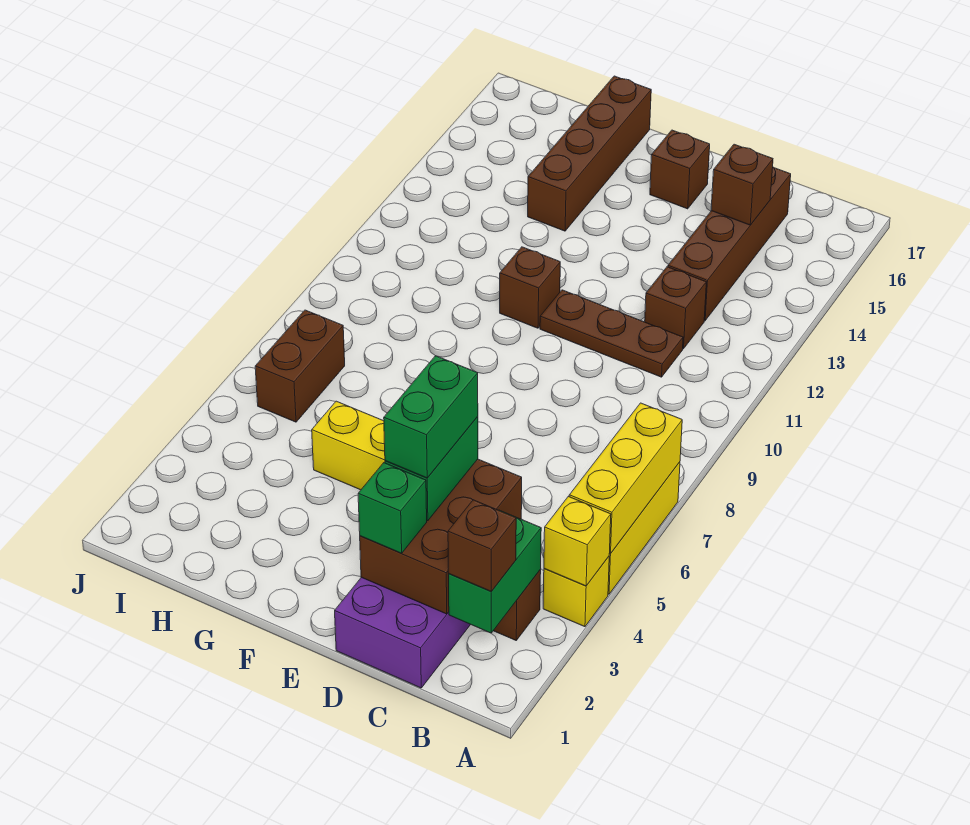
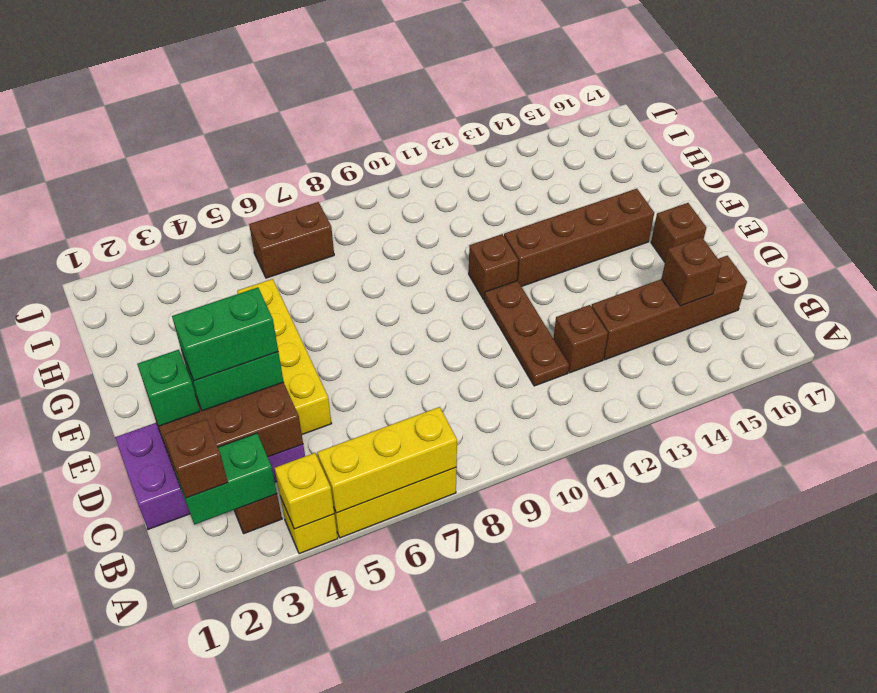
brown brick G14:G17 level 1 -> brown brick F12:F15 level 1

